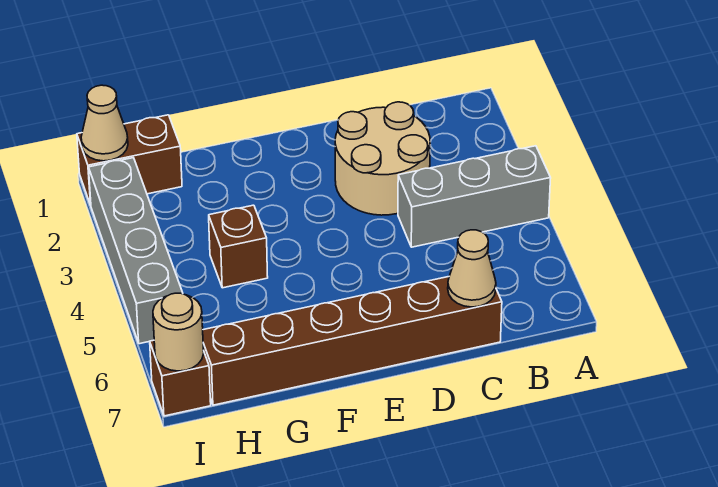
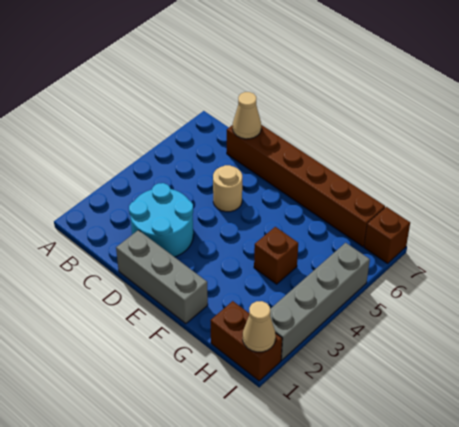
grey brick A4:C4 level 1 -> grey brick D1:F1 level 1
tan round brick C2:D3 level 1 -> cyan round brick C2:D3 level 1
tan round brick I7 level 2 -> tan round brick D5 level 1

